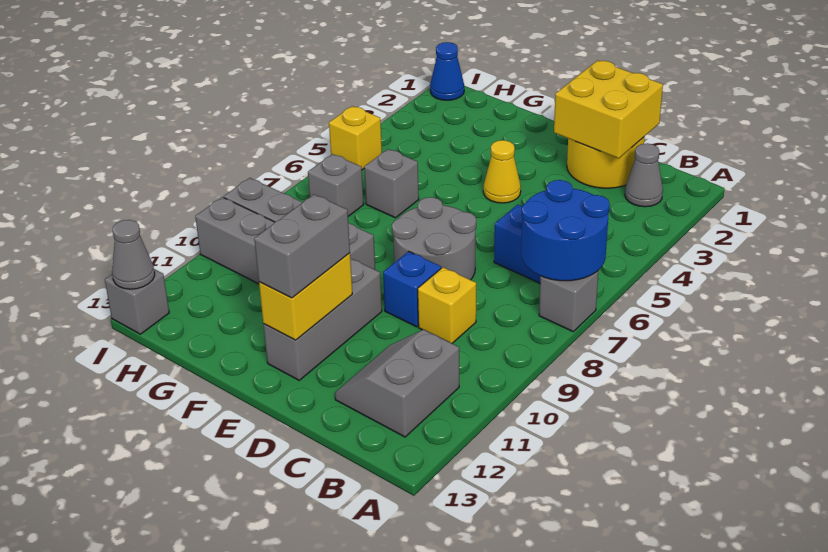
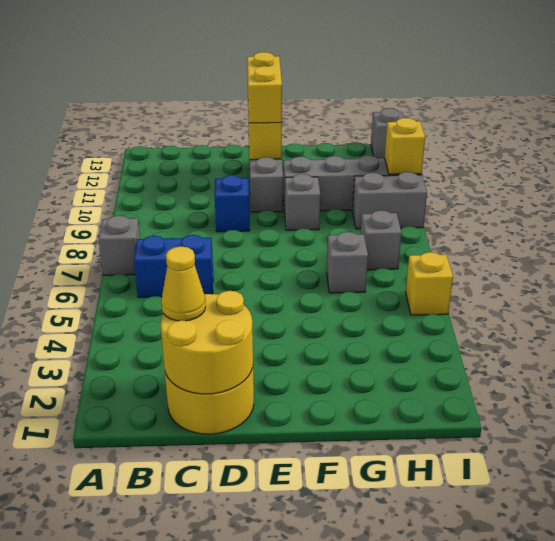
blue round brick A6:B7 level 2 -> none
grey cone B2 level 1 -> none
grey slope B11:C12 level 1 top B -> none
yellow brick C1:D2 level 2 -> yellow round brick C1:D2 level 2
yellow brick C9 level 1 -> yellow brick I10 level 2
grey round brick D7:E8 level 1 -> none
yellow cone E4 level 1 -> yellow cone C2 level 3
grey brick E11:E12 level 3 -> yellow brick E11:E12 level 3
blue cone I1 level 1 -> none
grey cone I13 level 2 -> none

